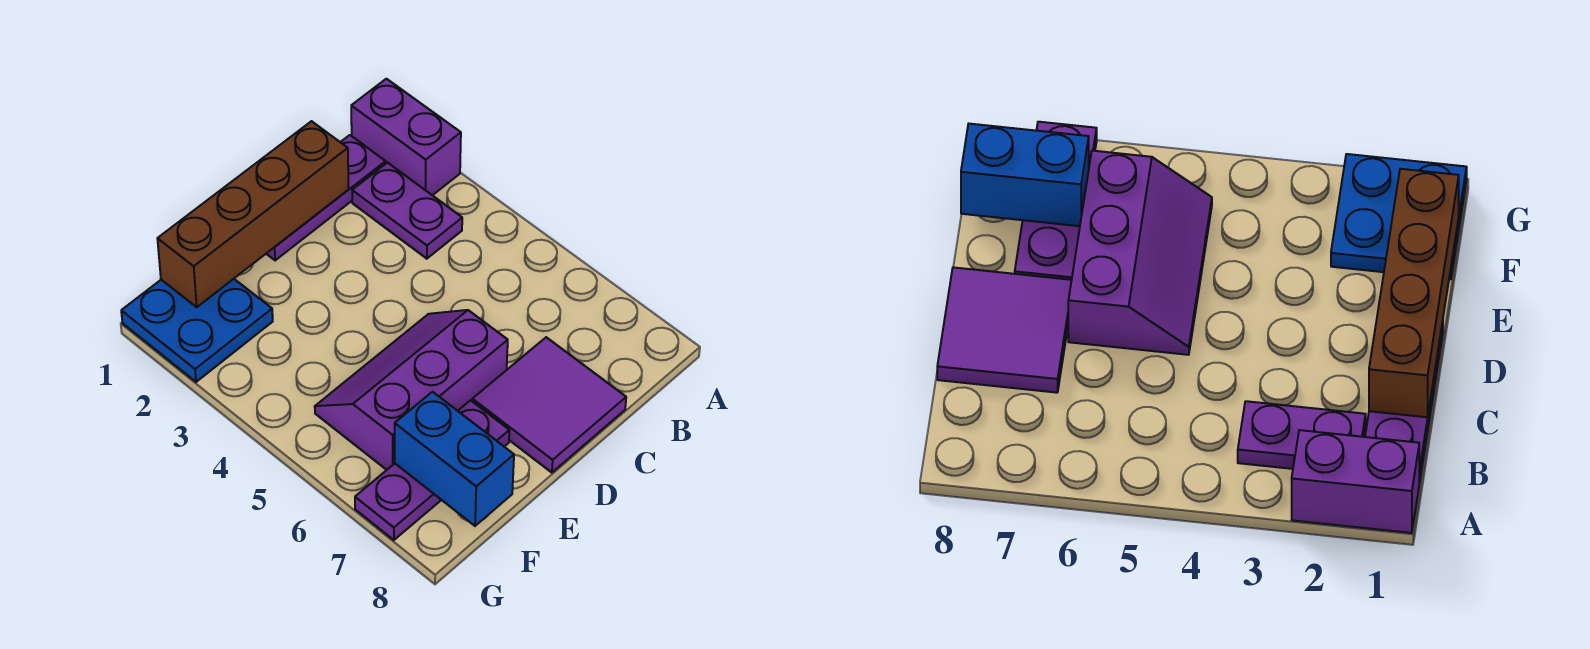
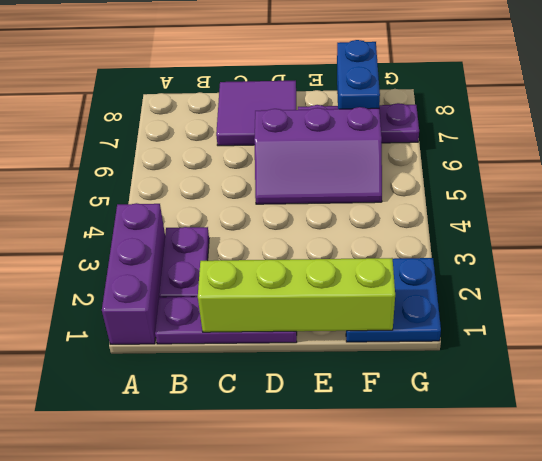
purple brick A1:A2 level 1 -> purple brick A1:A3 level 1
brown brick C1:F1 level 2 -> lime brick C1:F1 level 2

